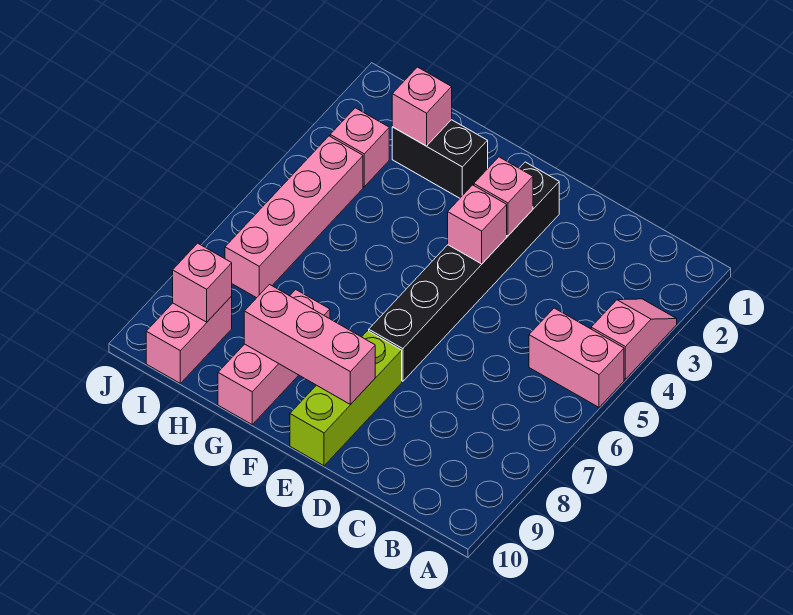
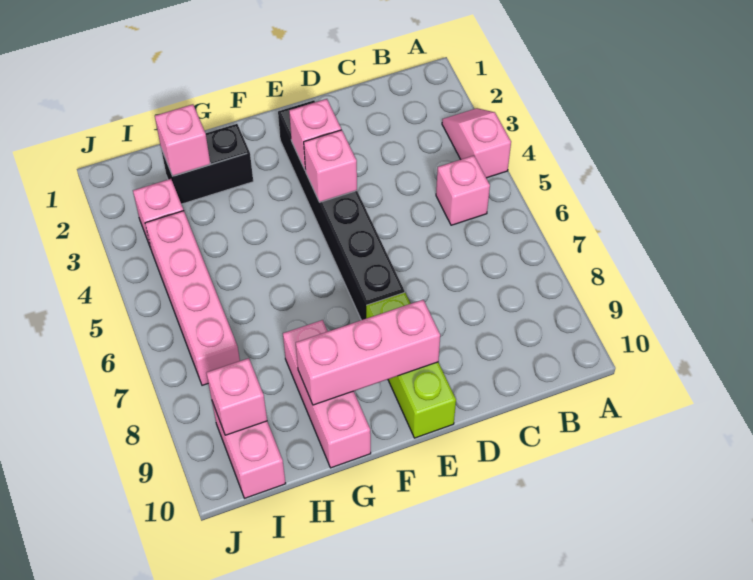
pink brick A5:B5 level 1 -> pink brick B5 level 1

